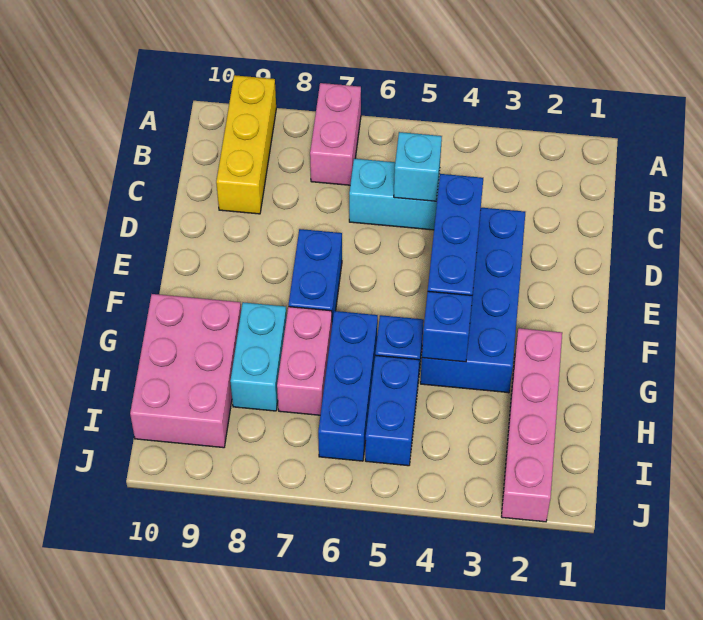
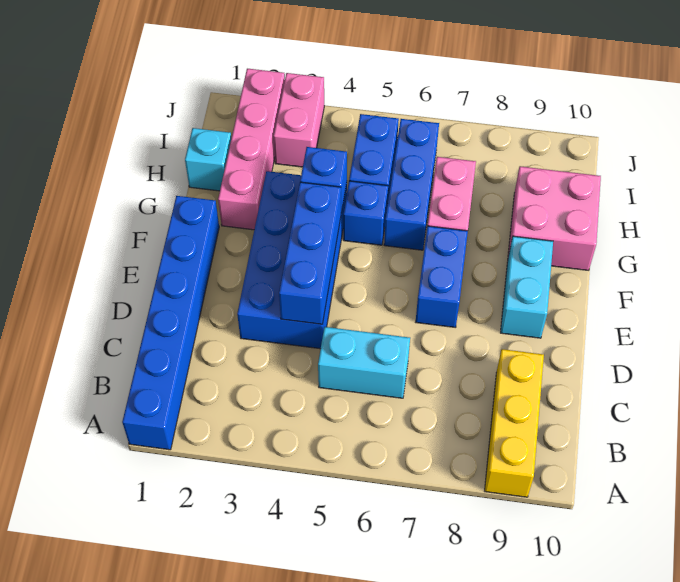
none -> blue brick A1:F1 level 1
pink brick A7:B7 level 1 -> pink brick I3:J3 level 1
cyan brick C5 level 2 -> cyan brick H1 level 1
cyan brick G8:H8 level 1 -> cyan brick E9:F9 level 1
pink brick G9:I10 level 1 -> pink brick G9:H10 level 1

